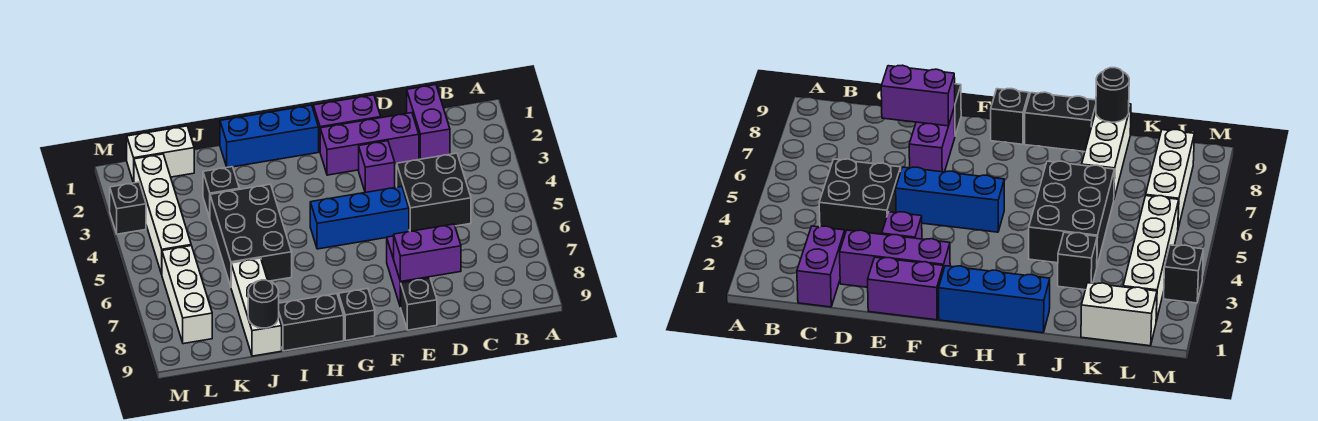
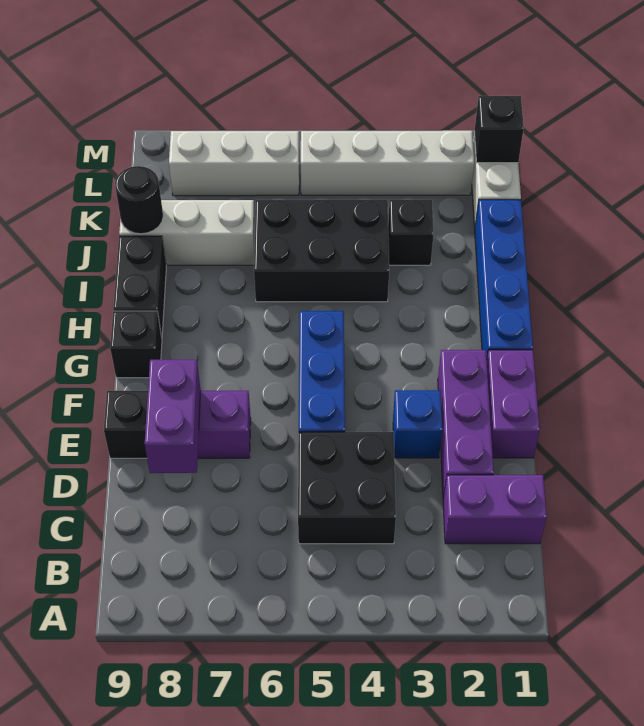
purple brick E3 level 1 -> blue brick E3 level 1
blue brick G1:I1 level 1 -> blue brick G1:J1 level 1
black brick M3 level 1 -> black brick L1 level 2

